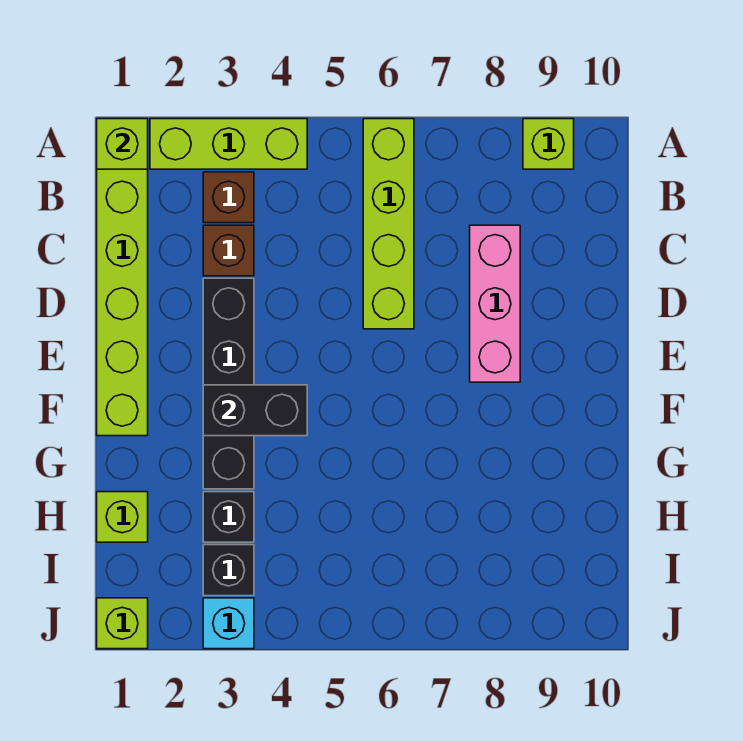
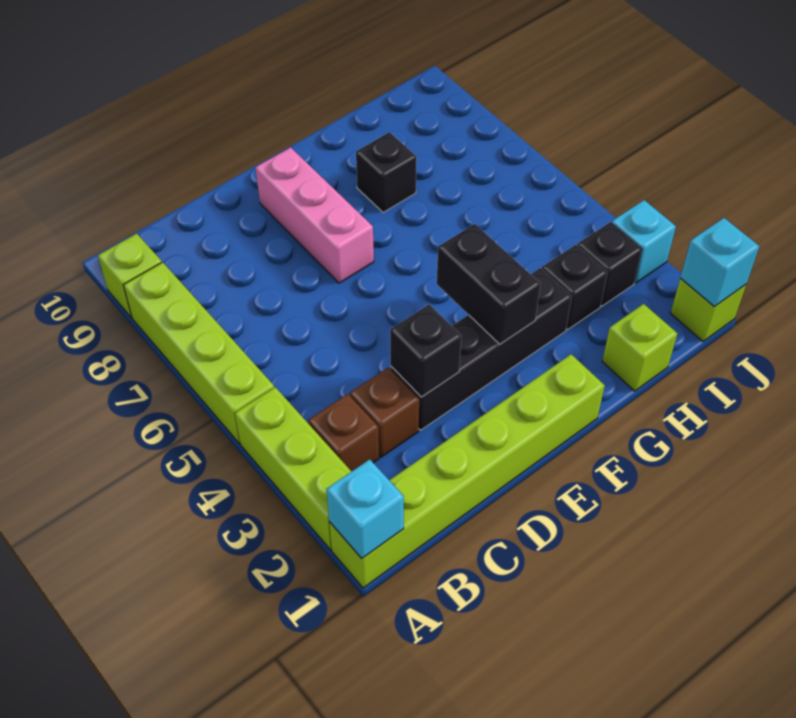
lime brick A1 level 2 -> cyan brick A1 level 2
lime brick A6:D6 level 1 -> lime brick A5:A8 level 1
pink brick C8:E8 level 1 -> pink brick E7:E9 level 1
none -> black brick D3 level 2
none -> black brick G8 level 1
none -> cyan brick J1 level 2

